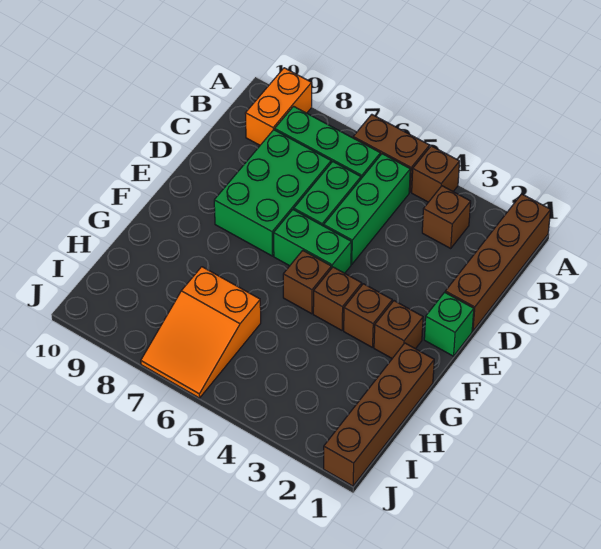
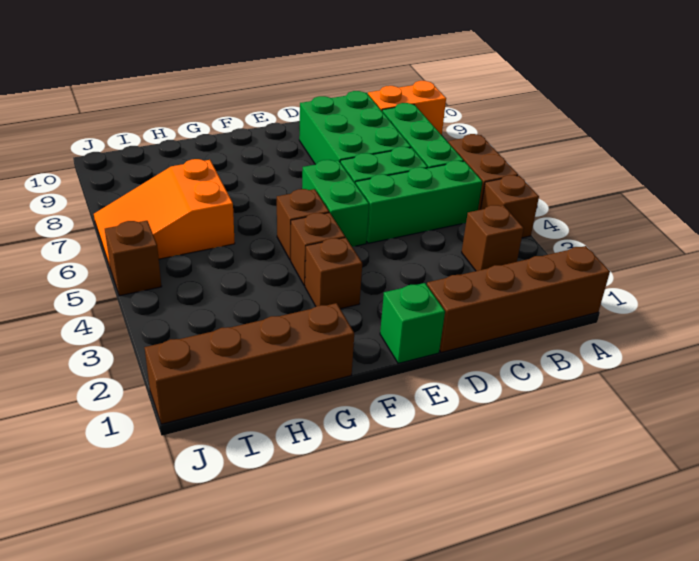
green brick C7:E8 level 1 -> green brick C7:D9 level 1
brown brick F2 level 1 -> brown brick J5 level 1

